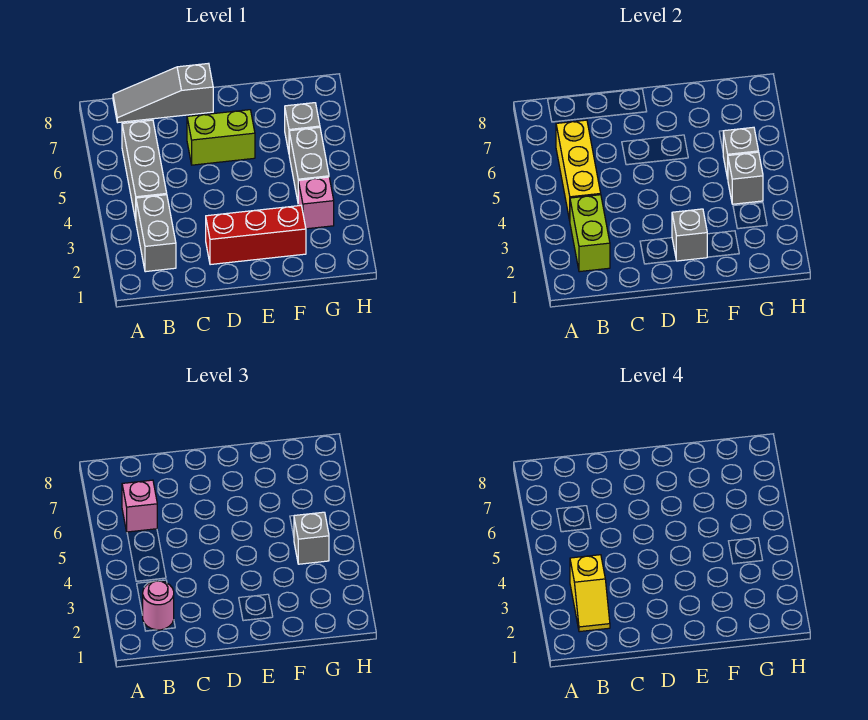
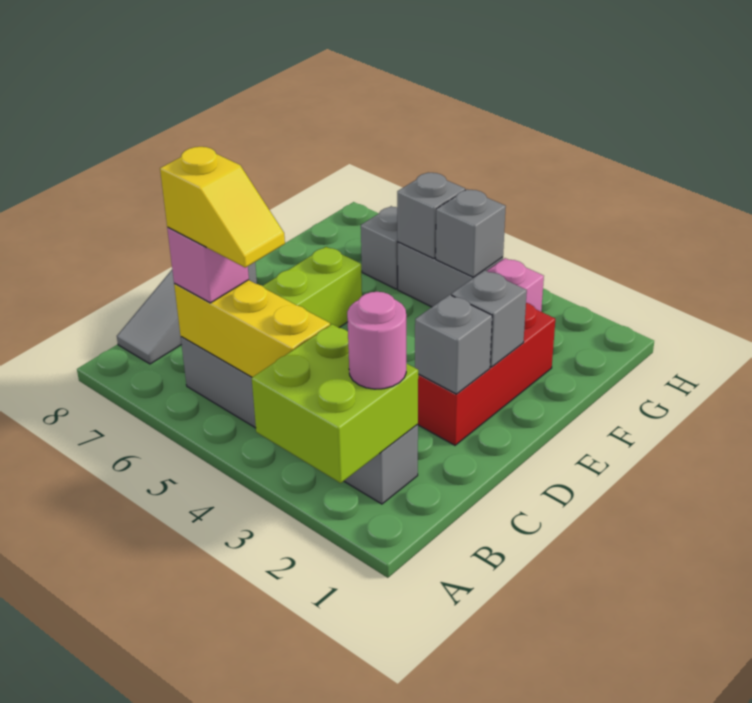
lime brick B2:B3 level 2 -> lime brick A2:B3 level 2
yellow slope B2:B3 level 4 top 3 -> yellow slope B5:B6 level 4 top 6
grey brick G4 level 3 -> grey brick D2 level 2

